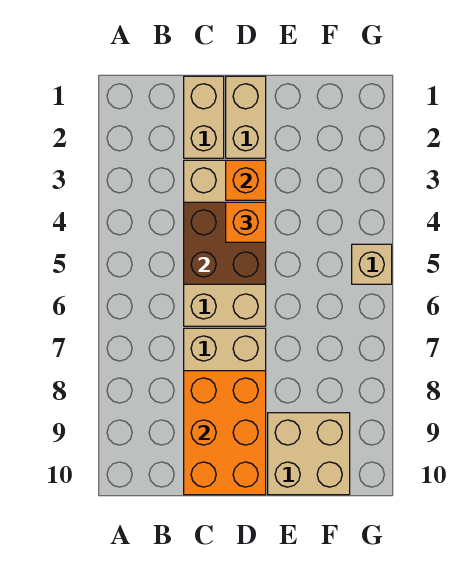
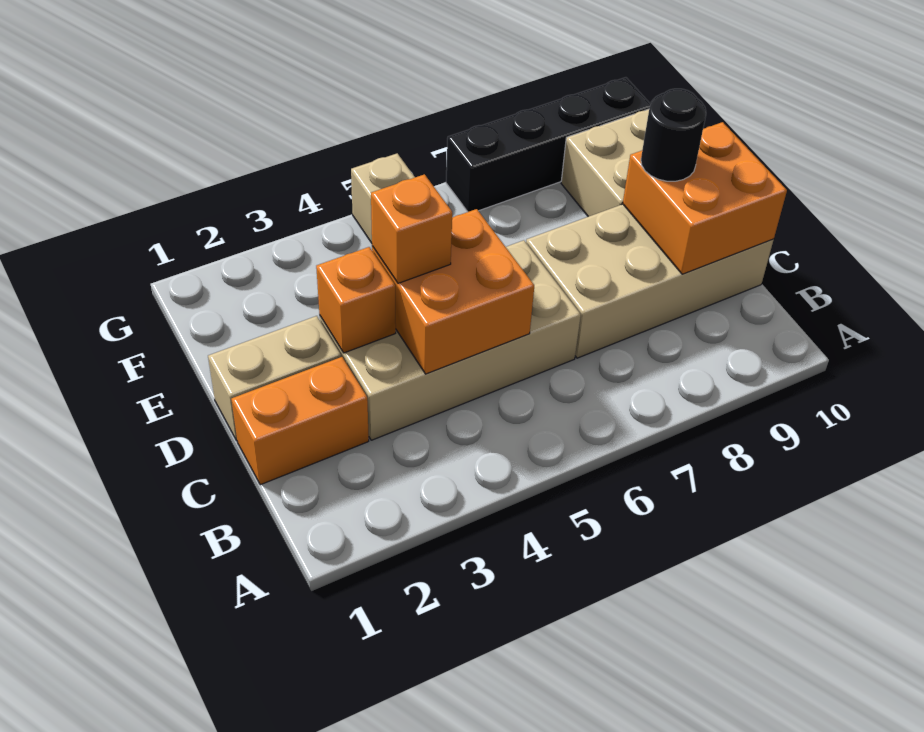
tan brick C1:C2 level 1 -> orange brick C1:C2 level 1
brown brick C4:D5 level 2 -> orange brick C4:D5 level 2
orange brick C8:D10 level 2 -> orange brick C9:D10 level 2
none -> black round brick D9 level 3
none -> black brick G7:G10 level 1

